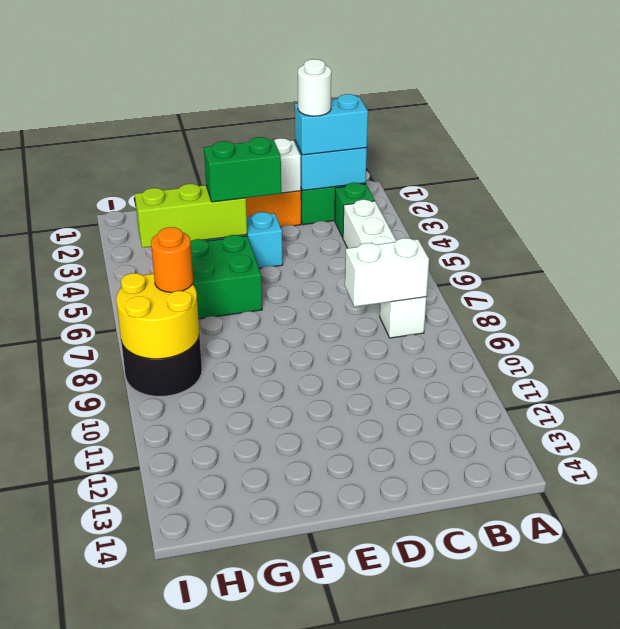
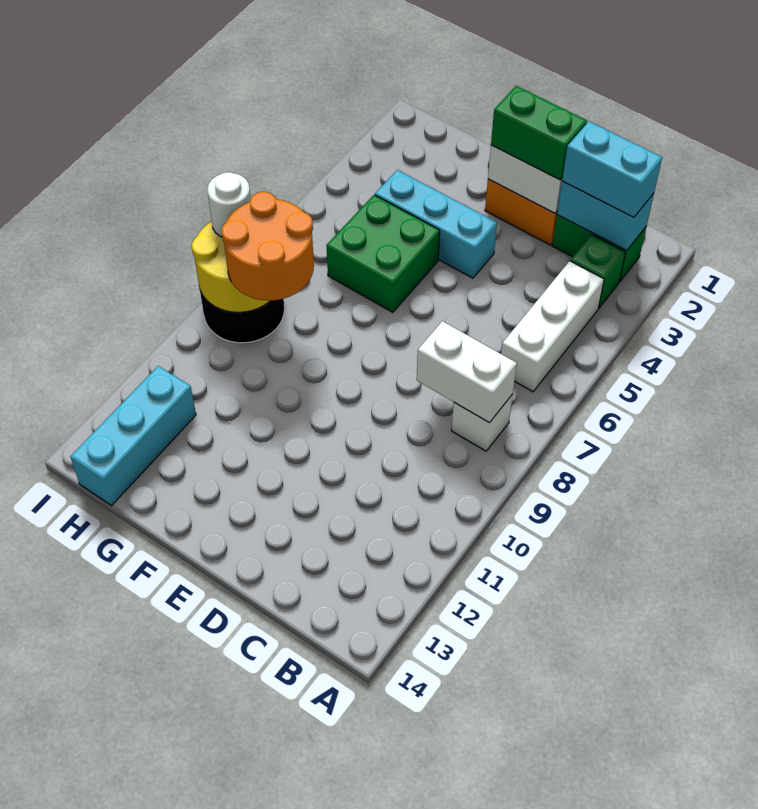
white round brick C2 level 4 -> white round brick I8 level 3
green brick E4:F4 level 3 -> green brick D2:E2 level 3
lime brick F4:H4 level 2 -> none
orange round brick H8 level 3 -> orange round brick G8:H9 level 3
none -> cyan brick H12:H14 level 1

